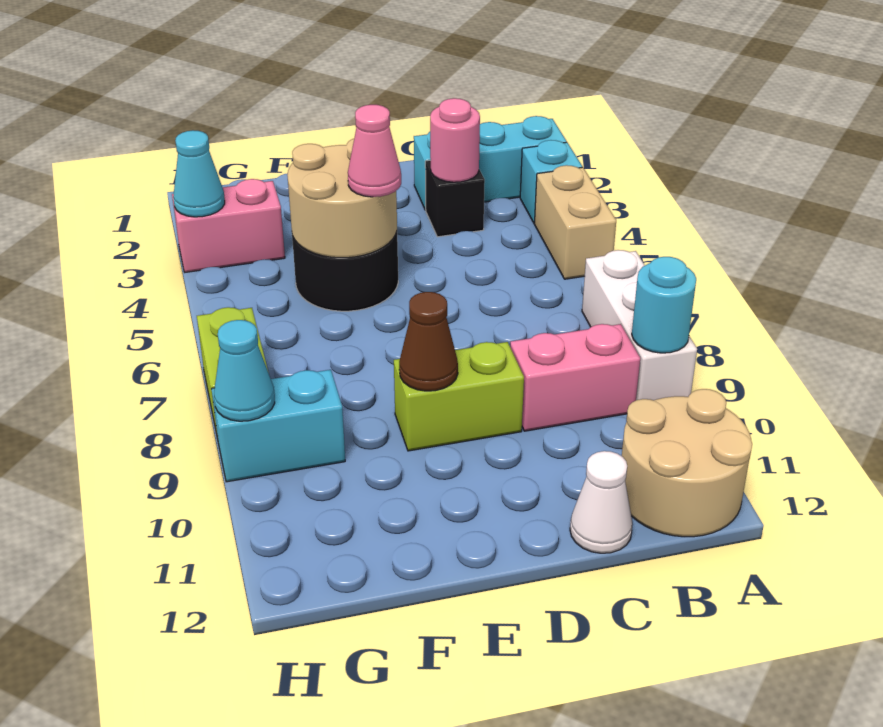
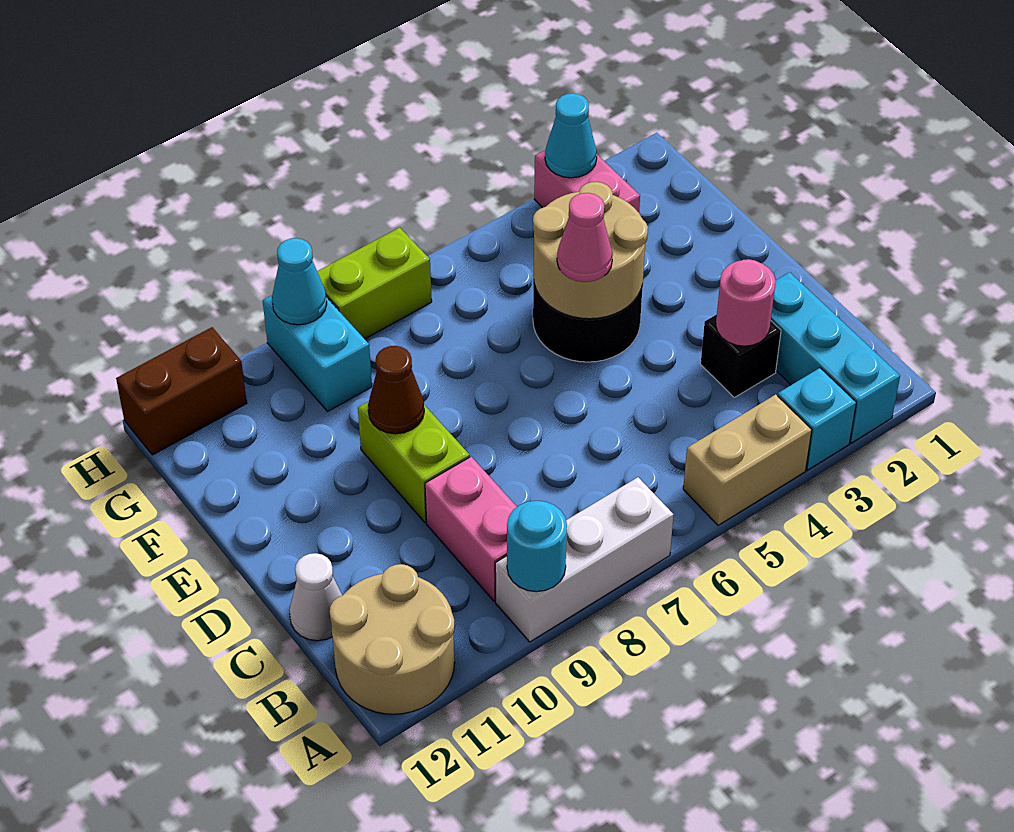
none -> brown brick H11:H12 level 1

